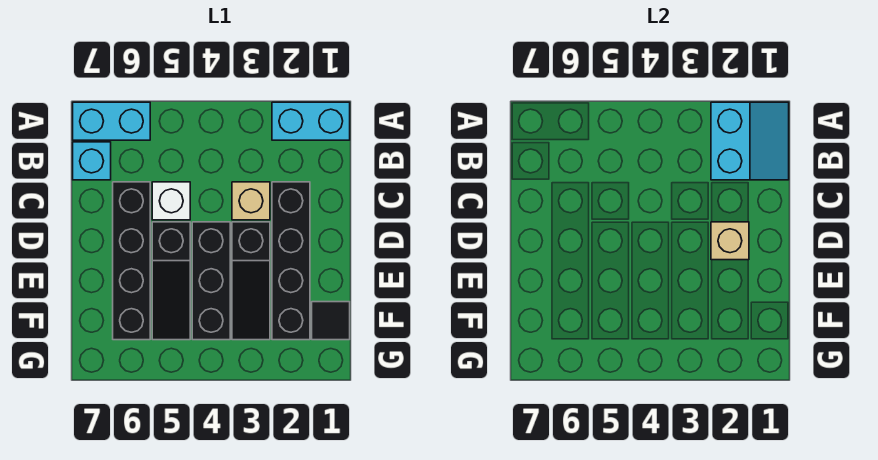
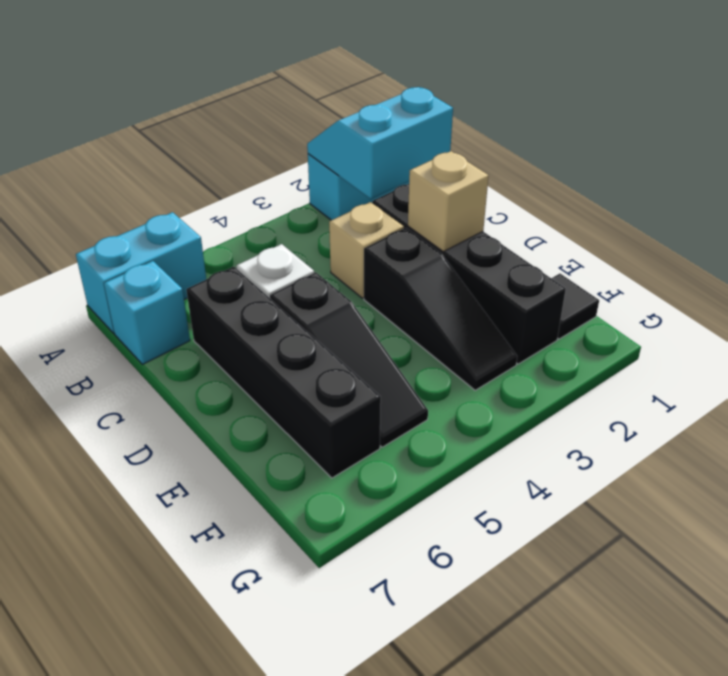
cyan slope A1:B2 level 2 top 2 -> cyan slope A1:B2 level 2 top B
black brick D4:F4 level 1 -> none

